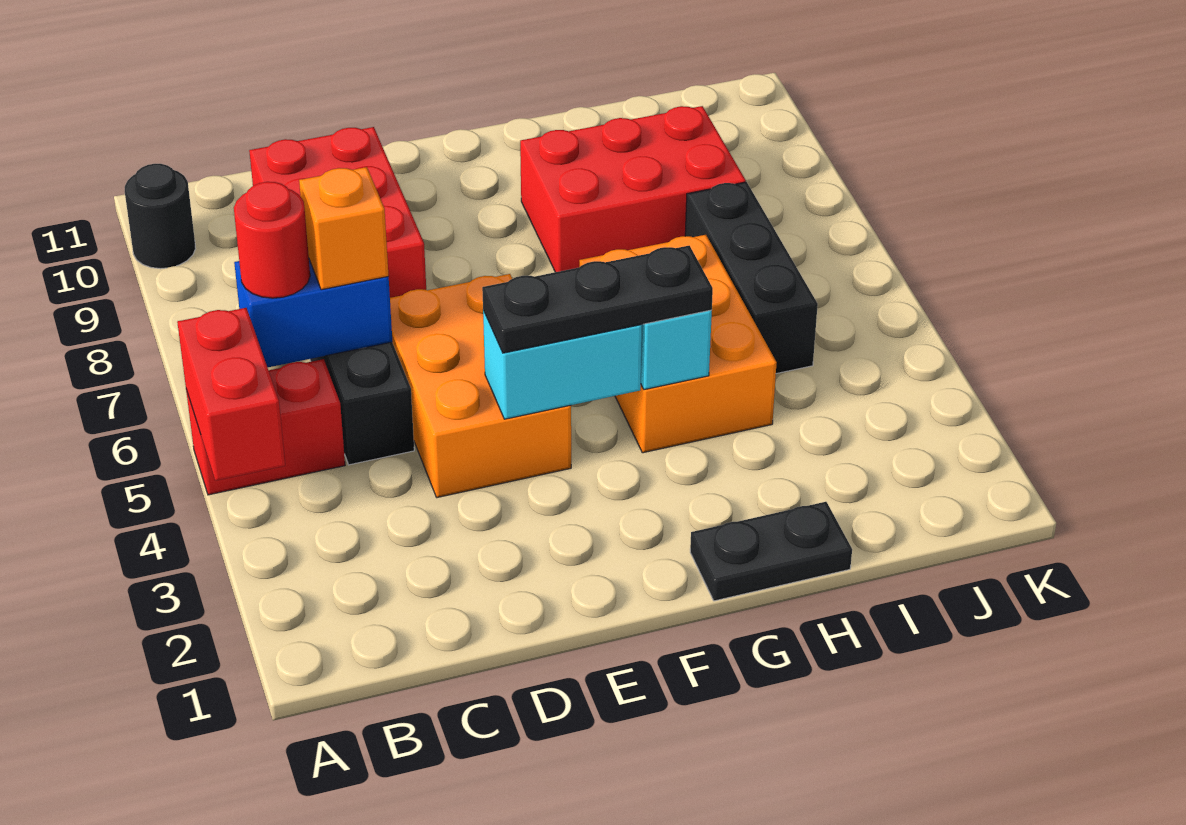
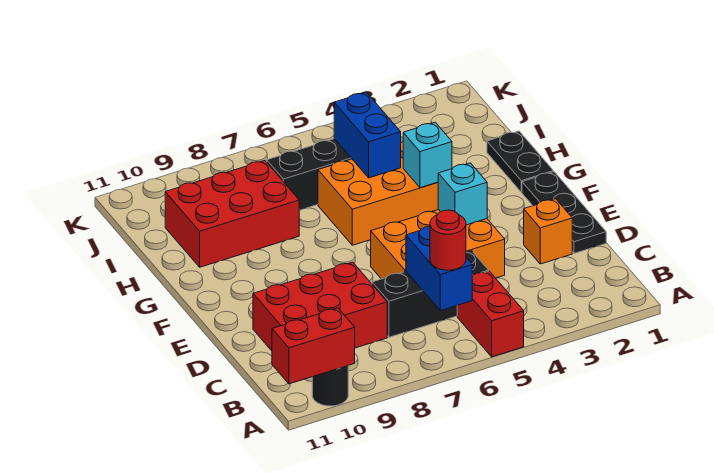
red brick A4:A5 level 2 -> red brick A10:A11 level 2
orange brick C6 level 3 -> orange brick D2 level 1
cyan brick E4:F4 level 2 -> cyan brick E4 level 2
black plate E4:G4 level 3 -> black plate D1:F1 level 1
red brick G8:I9 level 1 -> red brick H8:I10 level 1
none -> blue brick H5:I5 level 2

